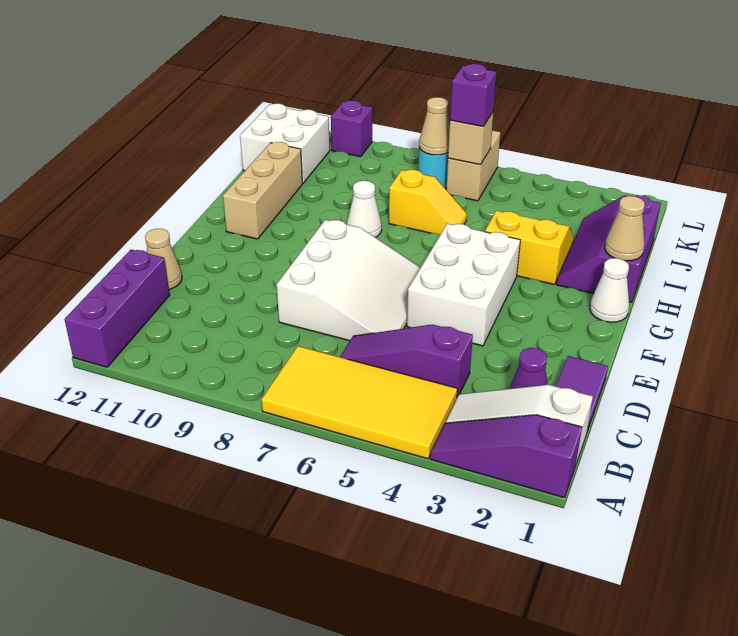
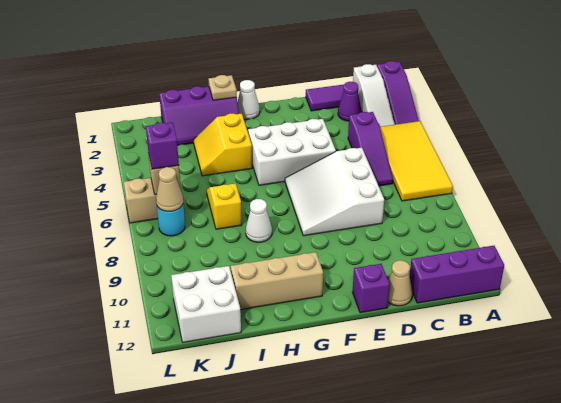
white slope D6:F8 level 1 top 8 -> white slope D6:F8 level 1 top D
tan cone H1 level 2 -> tan plate H1 level 2
purple brick L10 level 1 -> purple brick E12 level 1

